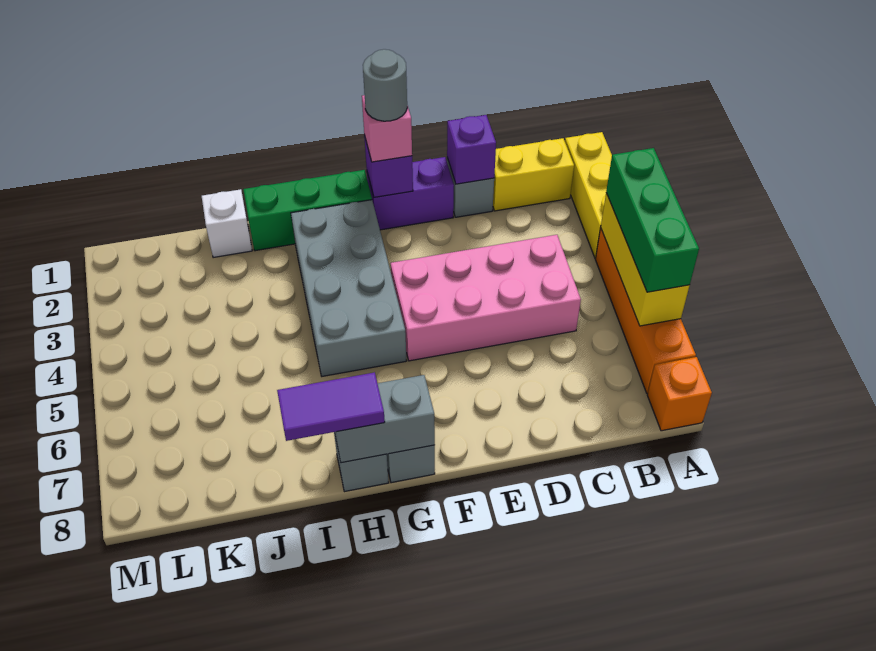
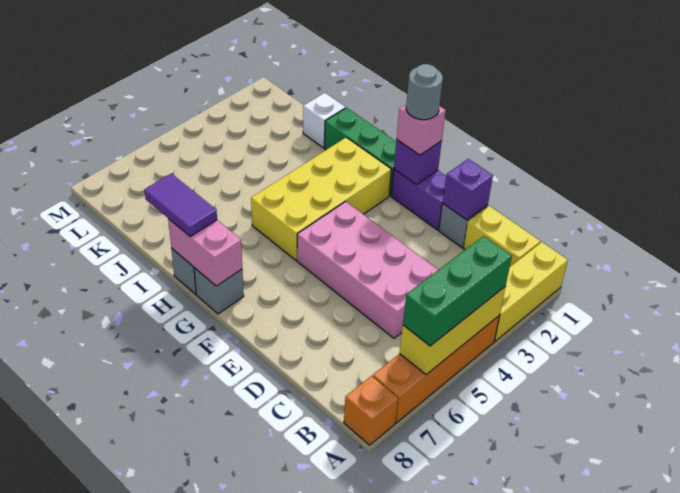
grey brick G2:H5 level 1 -> yellow brick G2:H5 level 1
grey brick G8:H8 level 2 -> pink brick G8:H8 level 2

